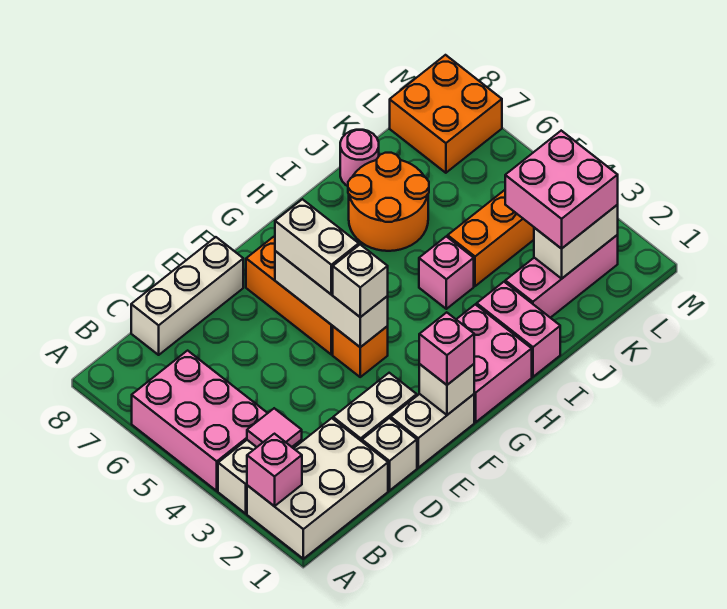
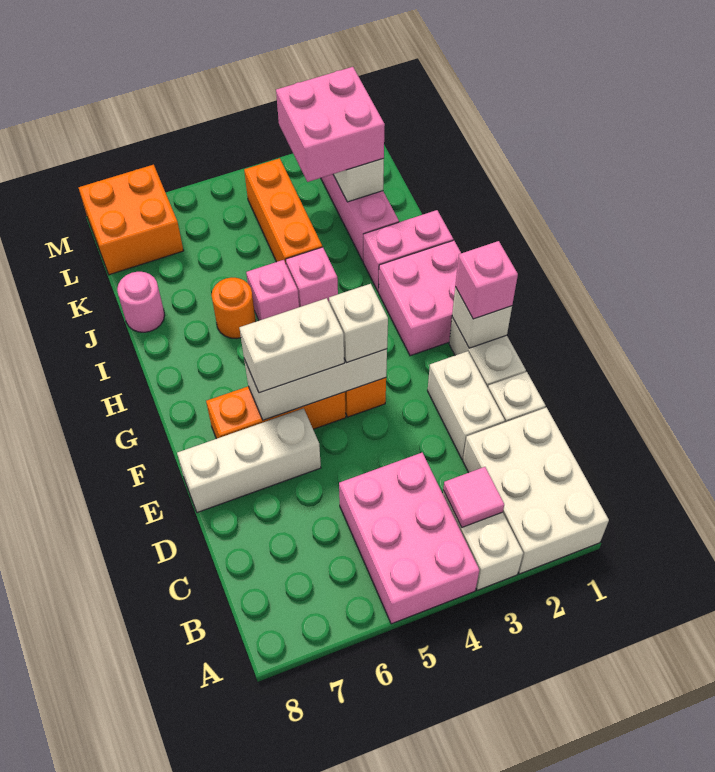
pink brick A2 level 2 -> pink brick I5 level 1
pink brick A4:B6 level 1 -> pink brick A4:C5 level 1
white brick C8:E8 level 1 -> white brick E6:E8 level 1
orange round brick I6:J7 level 1 -> orange round brick I6 level 1

